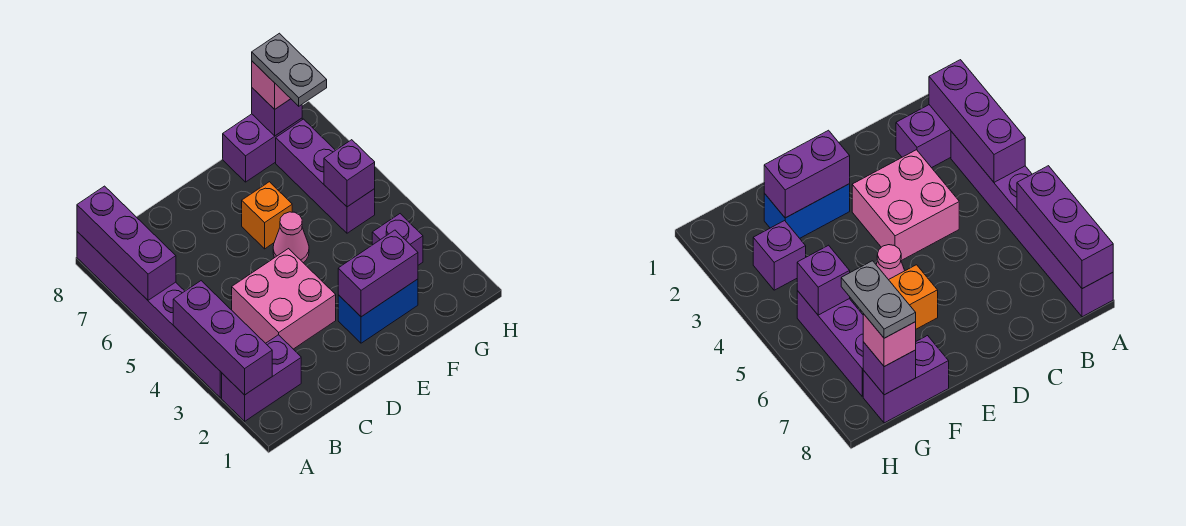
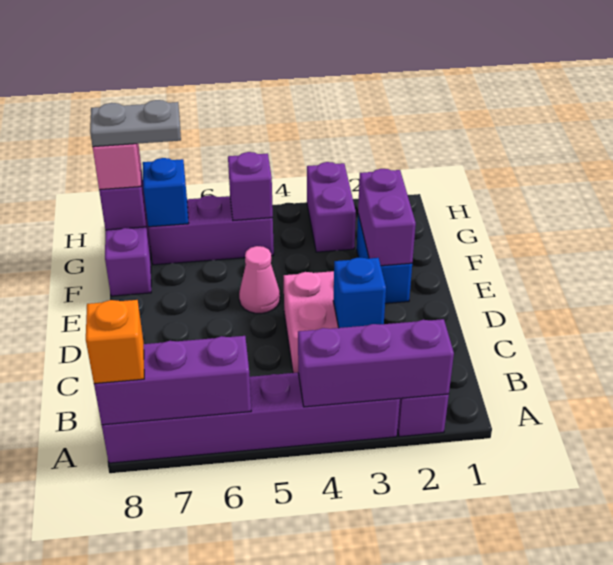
none -> blue brick C3 level 2
orange brick E6 level 1 -> orange brick A8 level 3
purple brick G3 level 1 -> purple brick G3:H3 level 1
none -> blue brick G7 level 2

